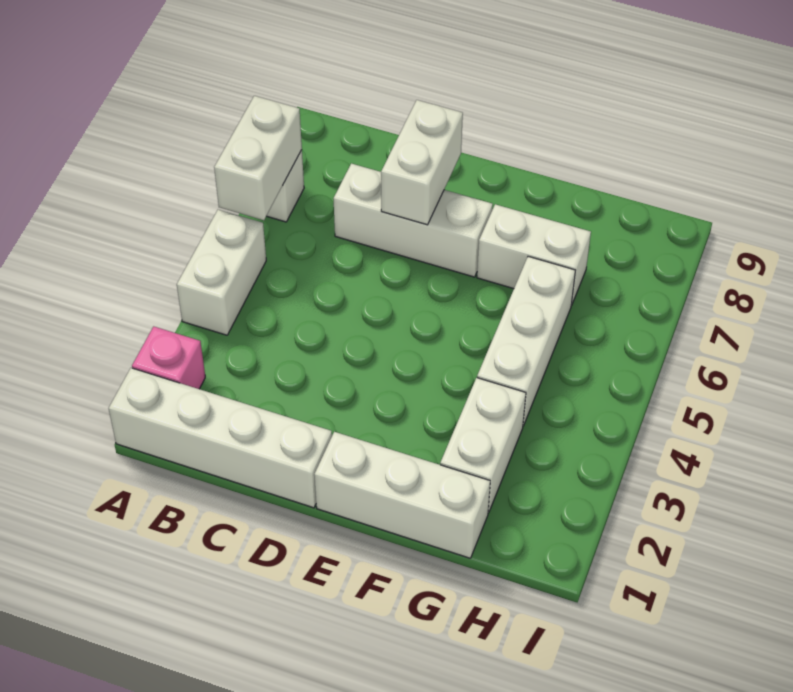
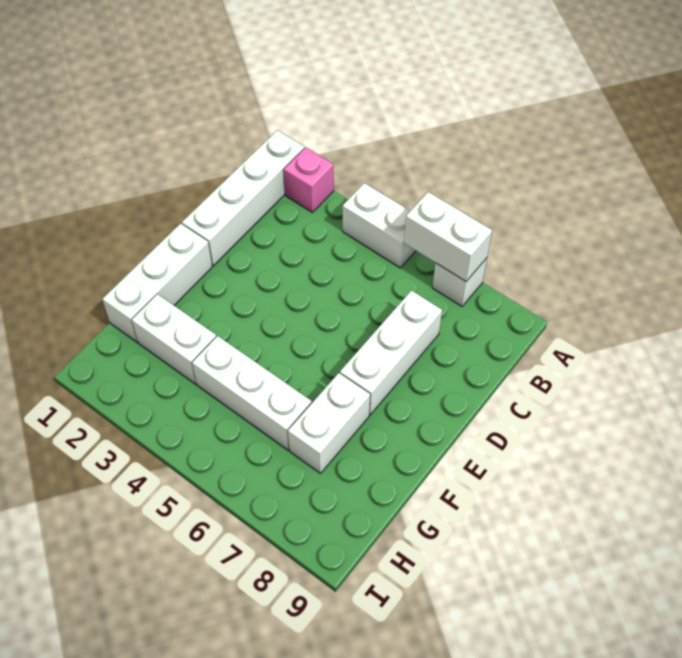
white brick D7:D8 level 2 -> none

